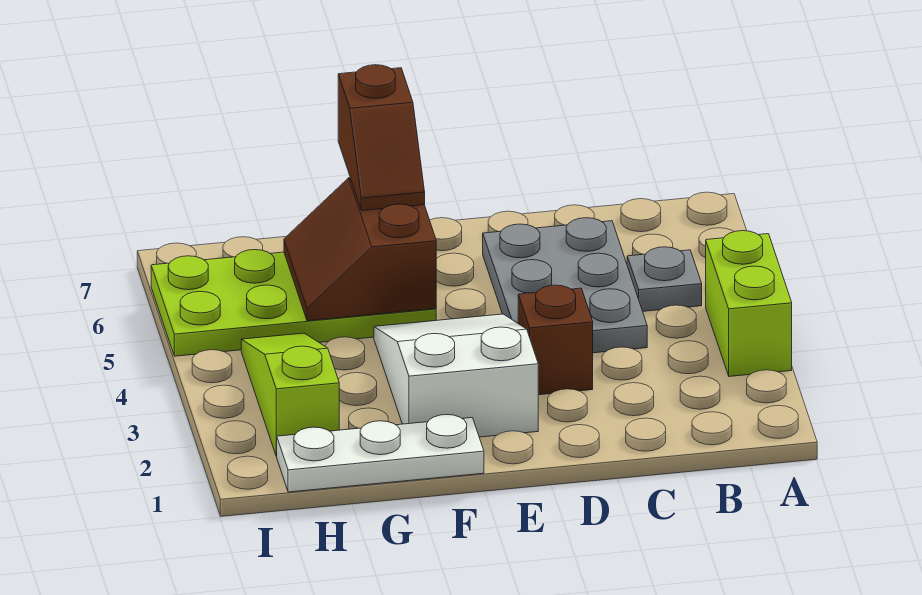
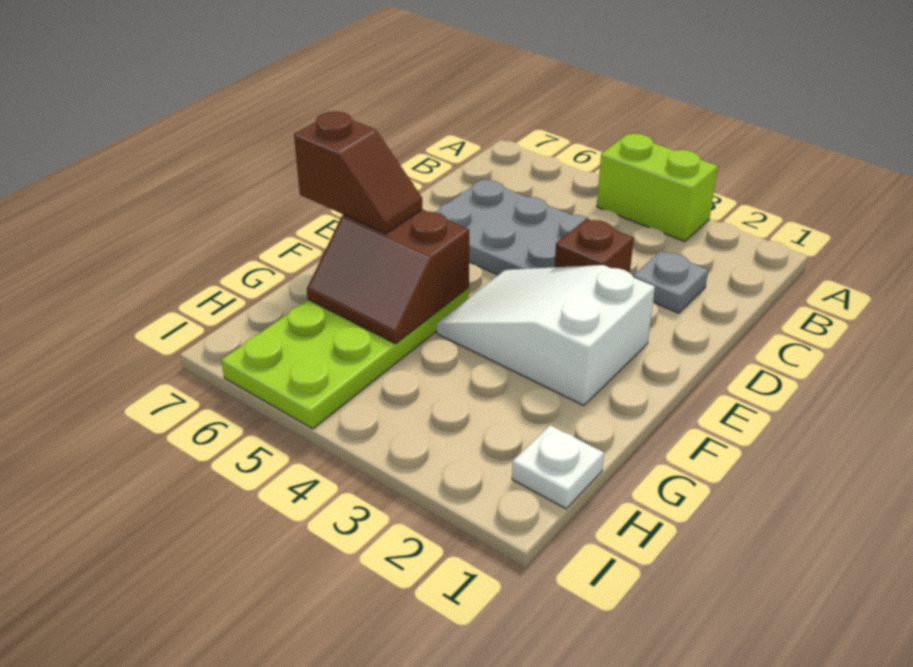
grey plate B5 level 1 -> grey plate C2 level 1
white plate F1:H1 level 1 -> white plate H1 level 1
lime slope H2:H4 level 1 top 2 -> none

